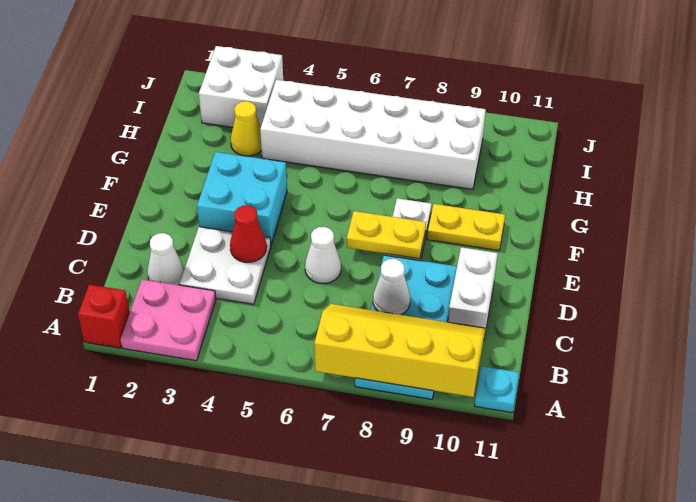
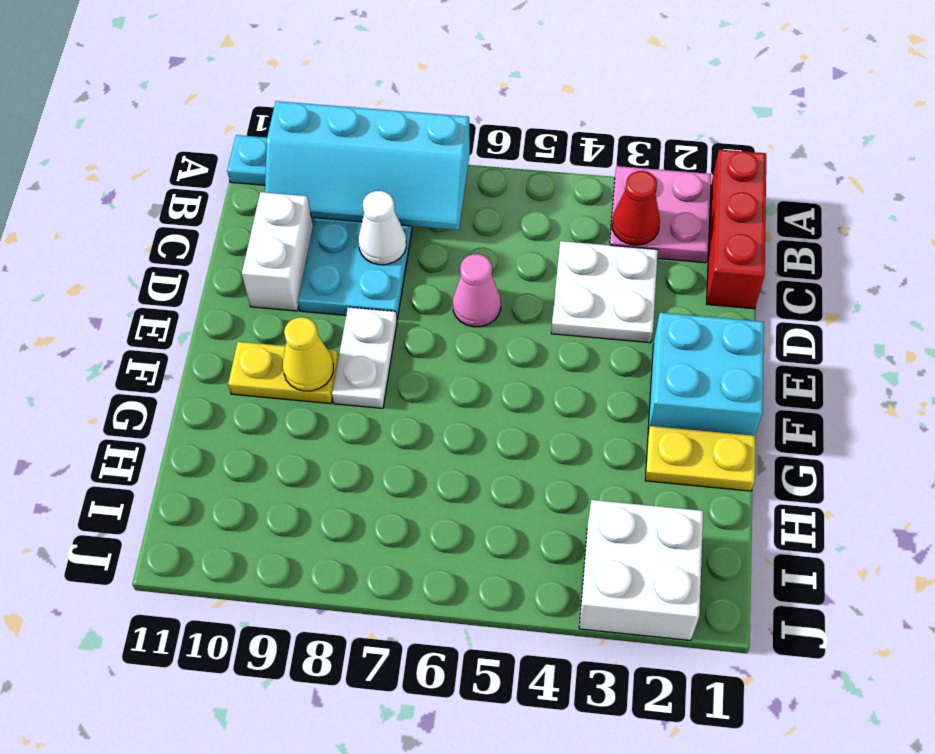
red brick A1 level 1 -> red brick A1:C1 level 1
yellow slope A7:B10 level 2 top A -> cyan slope A7:B10 level 2 top A
white cone C2 level 1 -> none
red cone D4 level 2 -> red cone B3 level 2
white cone D6 level 1 -> pink cone D6 level 1
cyan brick E3:F4 level 1 -> cyan brick E1:F2 level 1
yellow plate E7:E8 level 2 -> yellow plate G1:G2 level 1
yellow cone H3 level 1 -> yellow cone F9 level 2
white brick H4:I9 level 1 -> none

